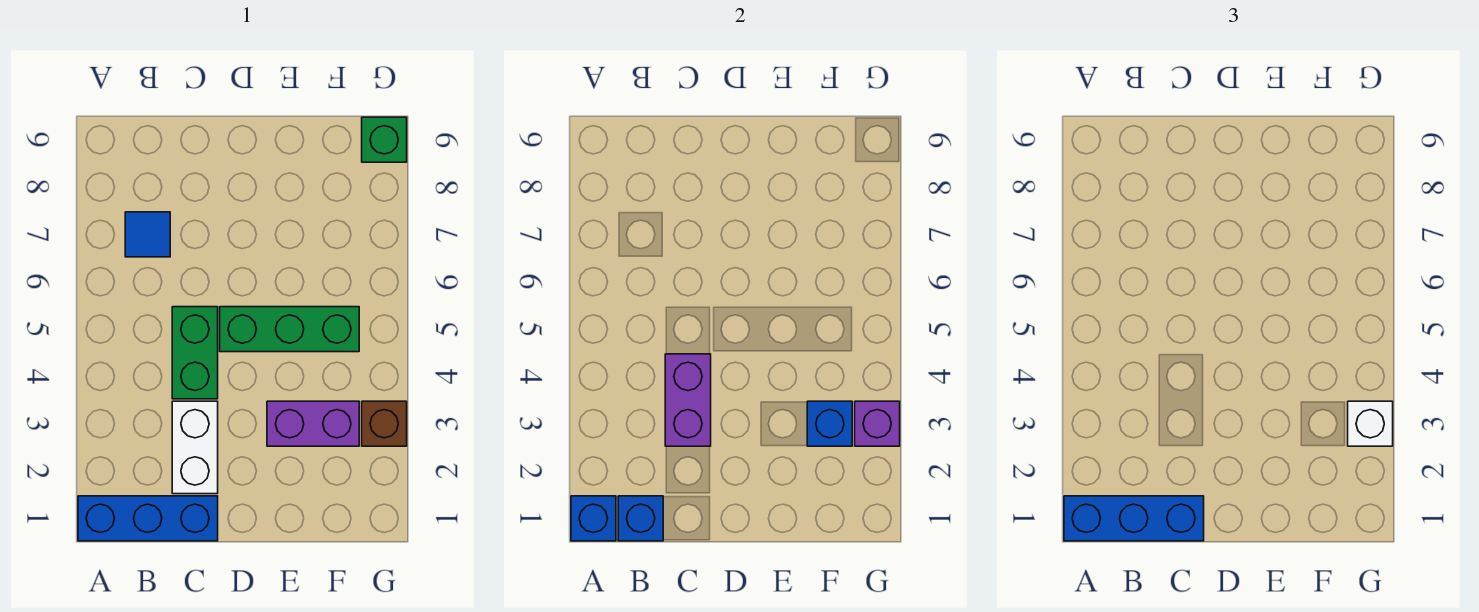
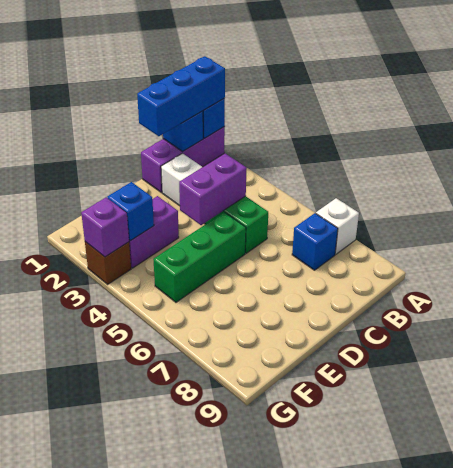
blue brick A1:C1 level 1 -> purple brick A1:C1 level 1
blue tile B7 level 1 -> blue brick B7 level 1
purple brick C3:C4 level 2 -> purple brick C4:D4 level 2
white brick G3 level 3 -> white brick A7 level 1
green brick G9 level 1 -> none

